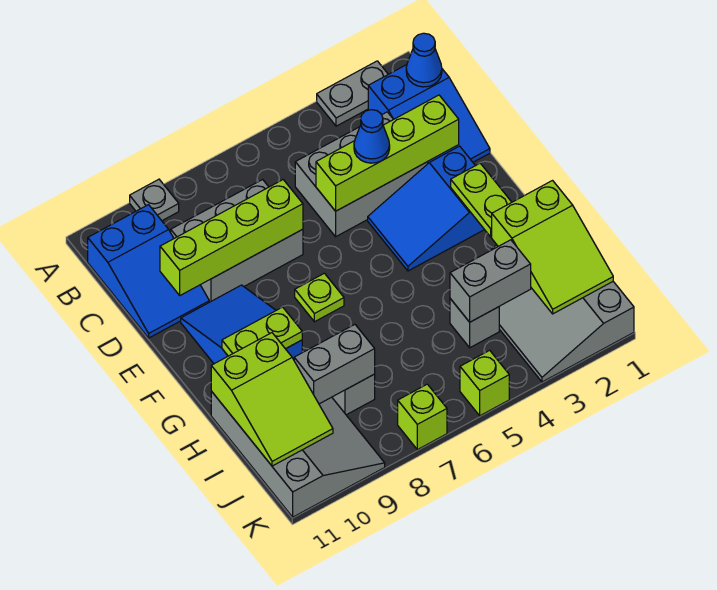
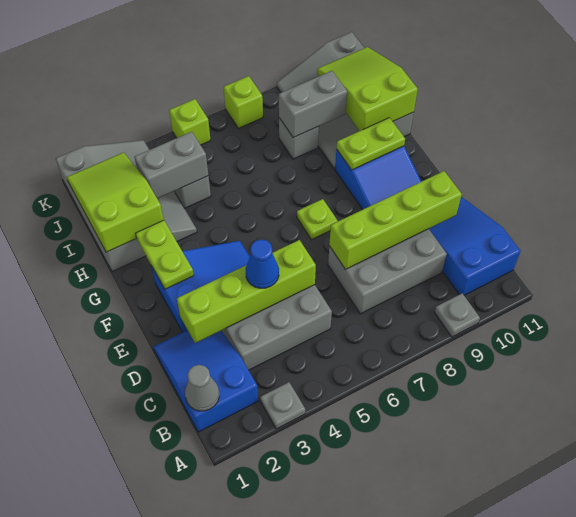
grey plate A2:A3 level 1 -> grey plate A3 level 1
blue cone B1 level 2 -> grey cone B1 level 2

